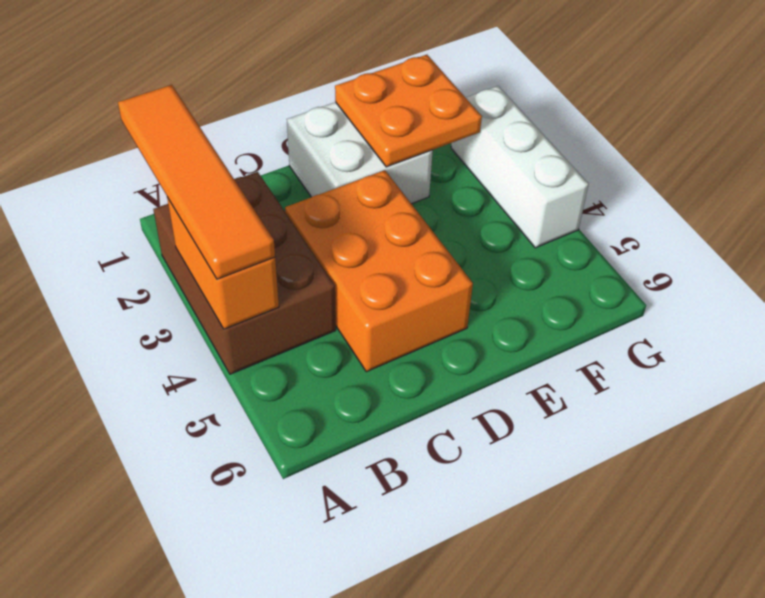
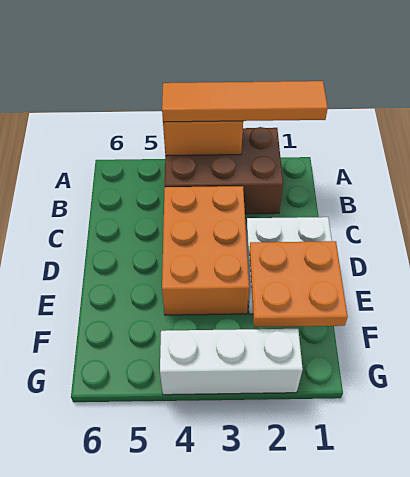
orange brick C3:D5 level 1 -> orange brick C3:E4 level 1

